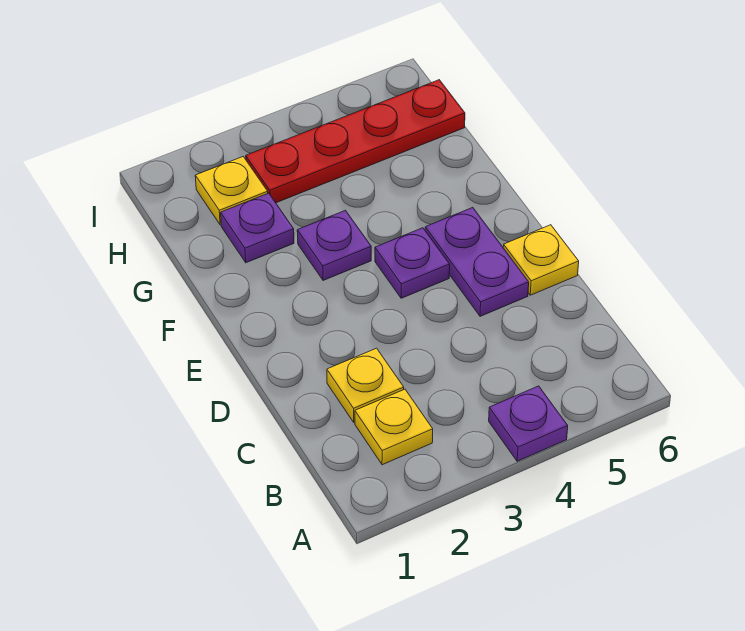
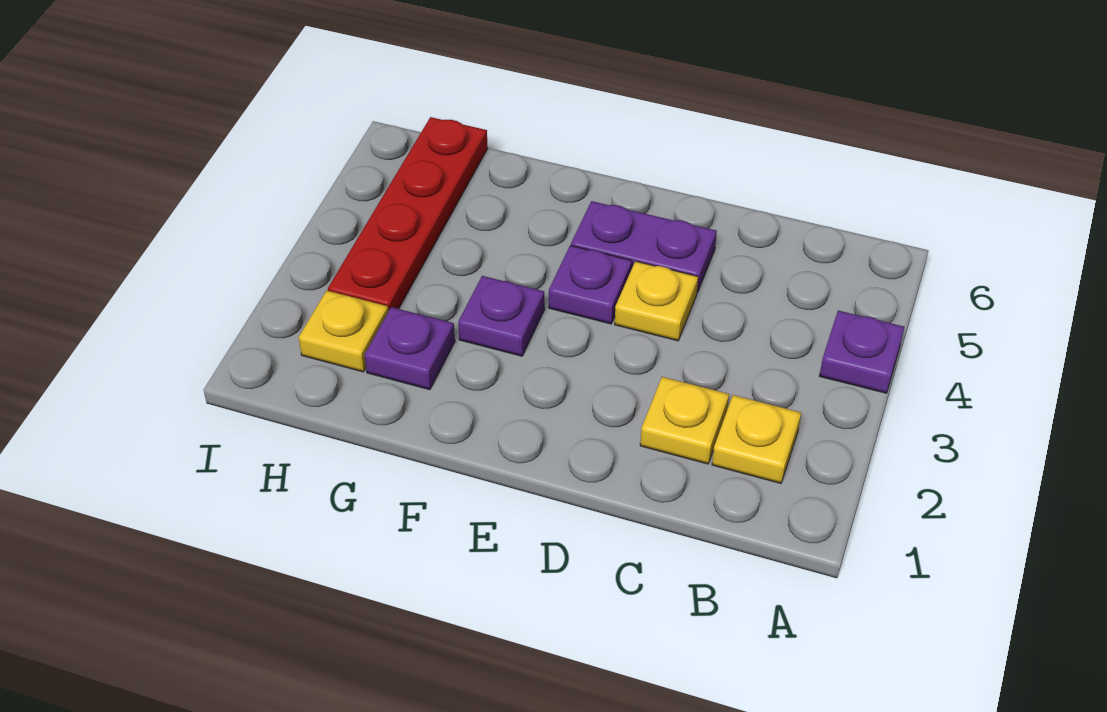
yellow plate D6 level 1 -> yellow plate D4 level 1

